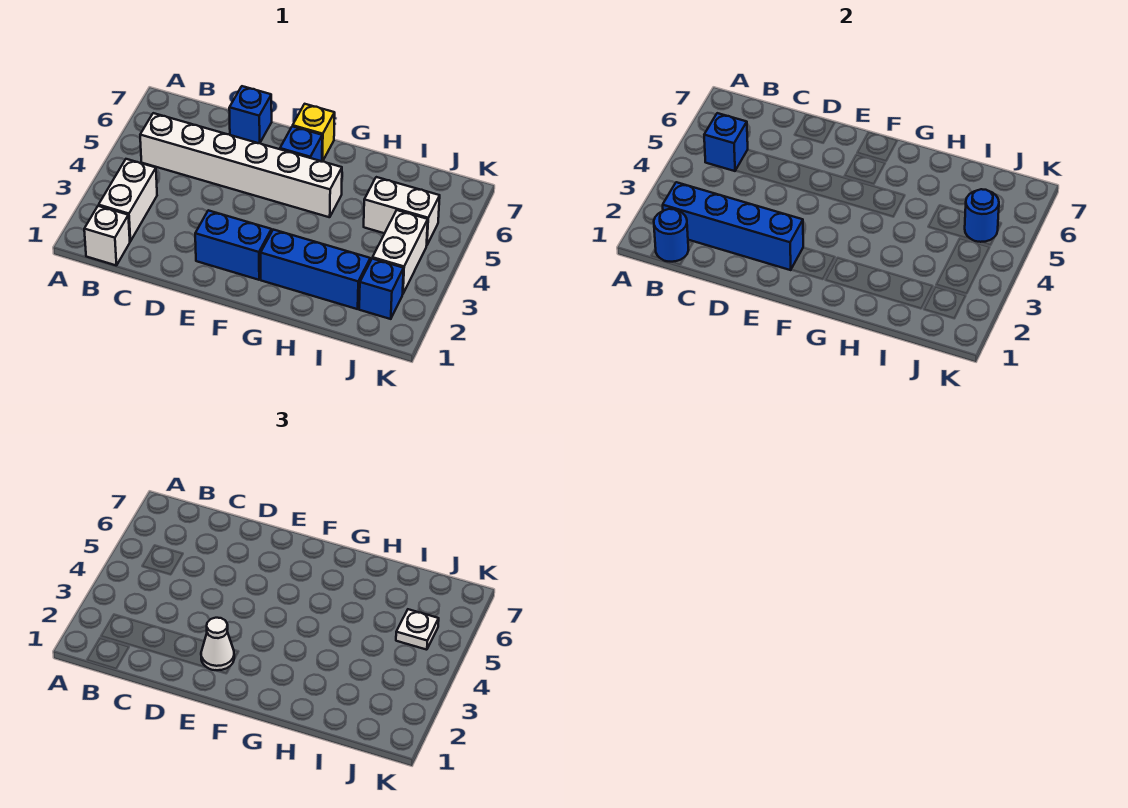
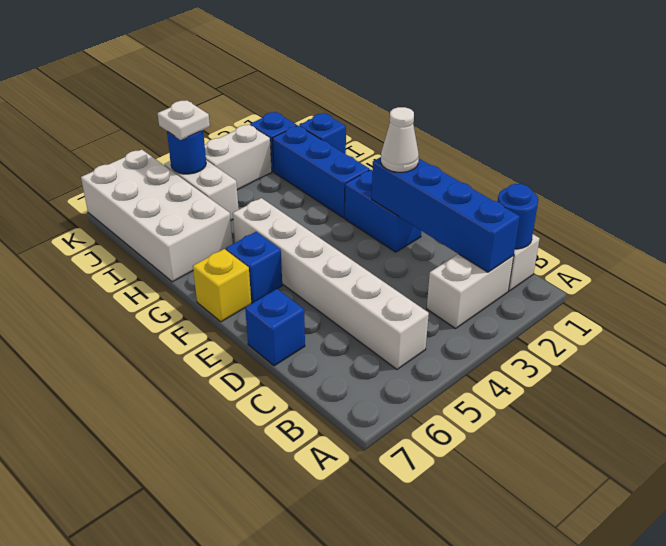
blue brick B5 level 2 -> blue brick I1 level 1
none -> white brick H6:K7 level 1

